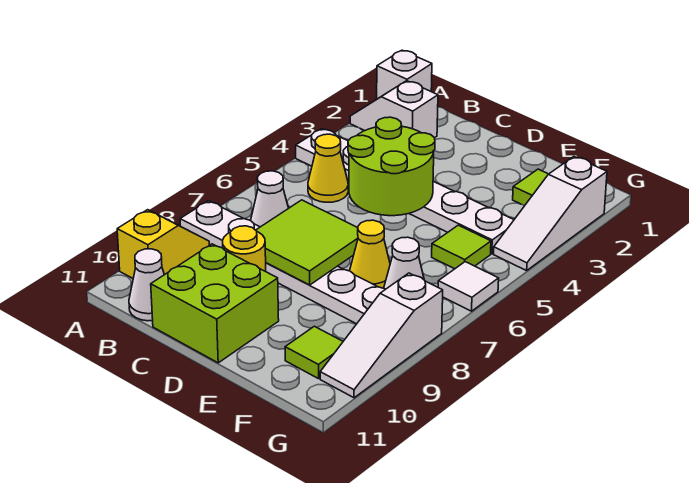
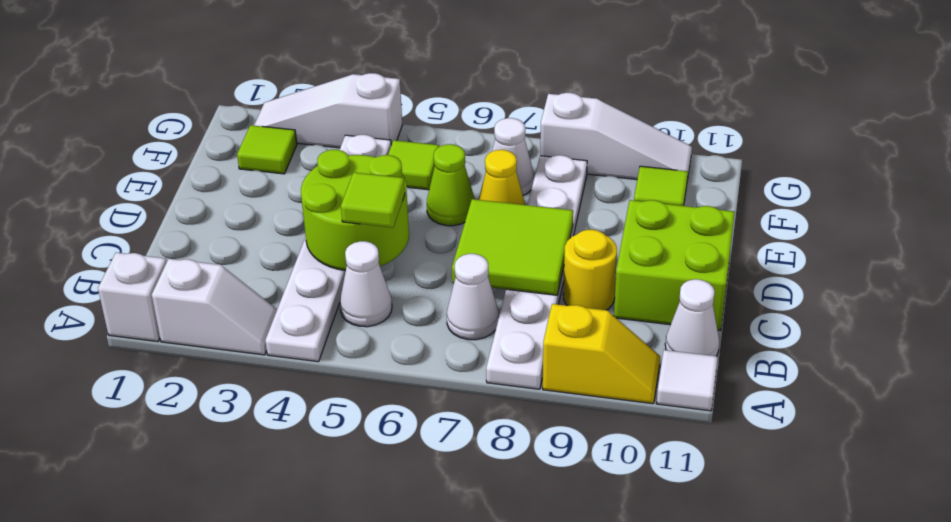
white slope A2:B2 level 1 top B -> white slope A2:A3 level 1 top 2
yellow slope A9:A10 level 1 top 10 -> yellow slope A9:A10 level 1 top 9
yellow cone B5 level 1 -> white cone B5 level 1
none -> lime tile C5 level 3
none -> lime cone E6 level 1
white slope G2:G4 level 1 top 2 -> white slope G2:G4 level 1 top 4
white tile G6 level 1 -> white tile A11 level 1

